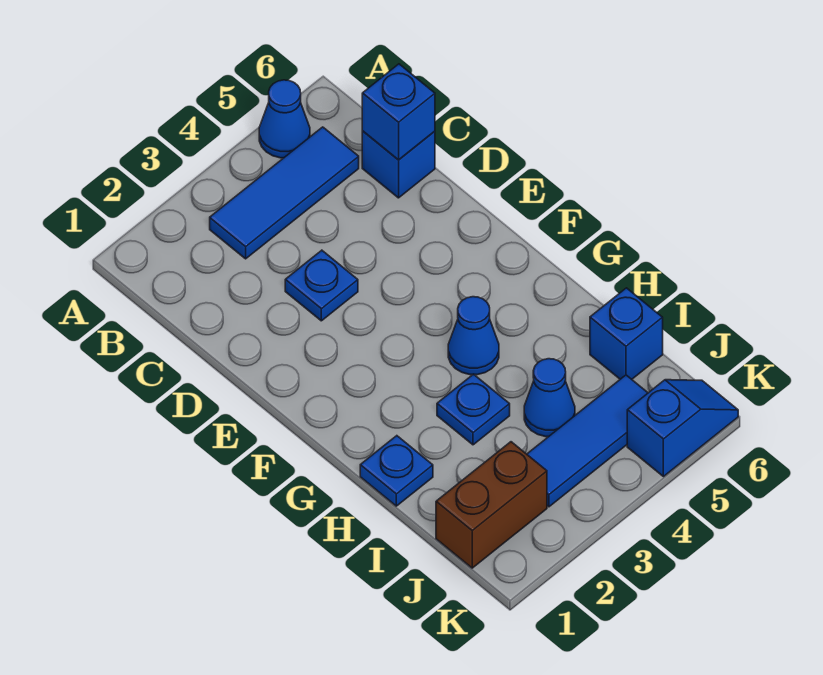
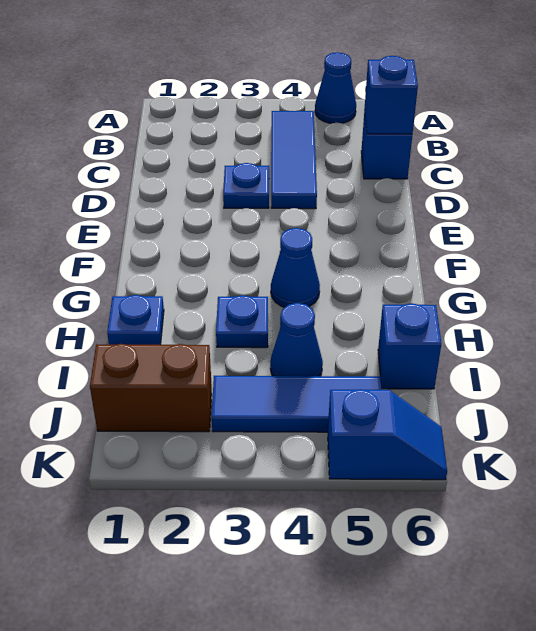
blue tile B3:B5 level 1 -> blue tile B4:D4 level 1

